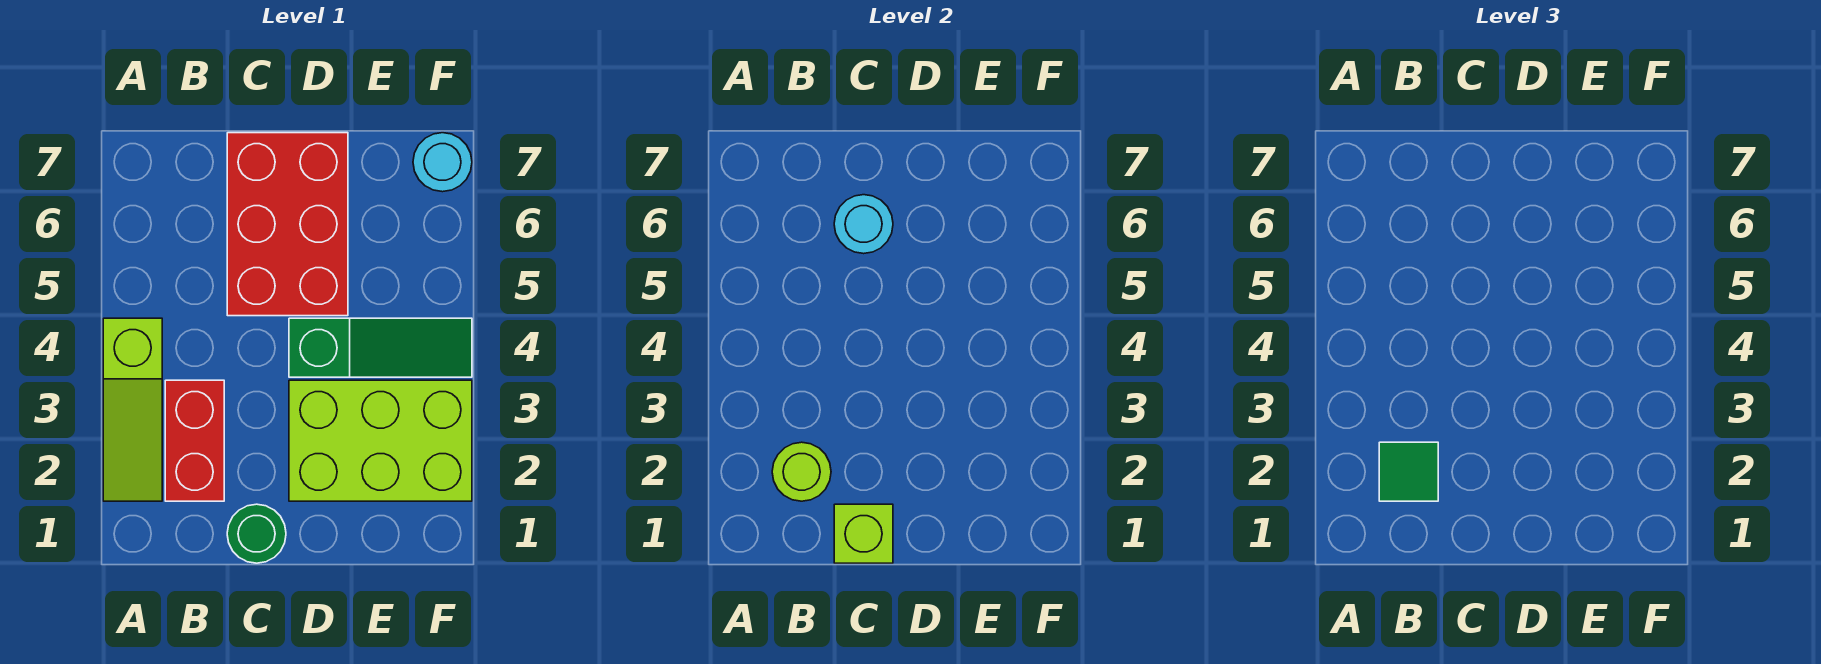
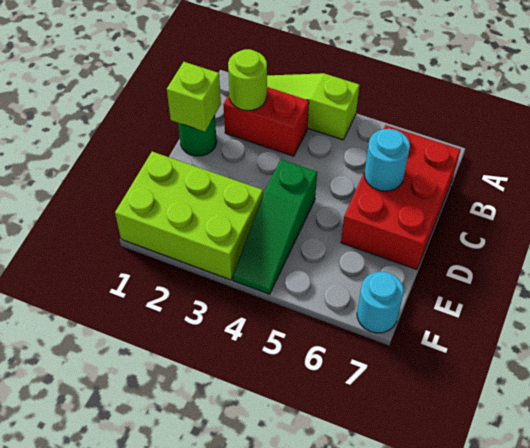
green tile B2 level 3 -> none
red brick C5:D7 level 1 -> red brick B6:D7 level 1
lime brick D2:F3 level 1 -> lime brick E1:F3 level 1

